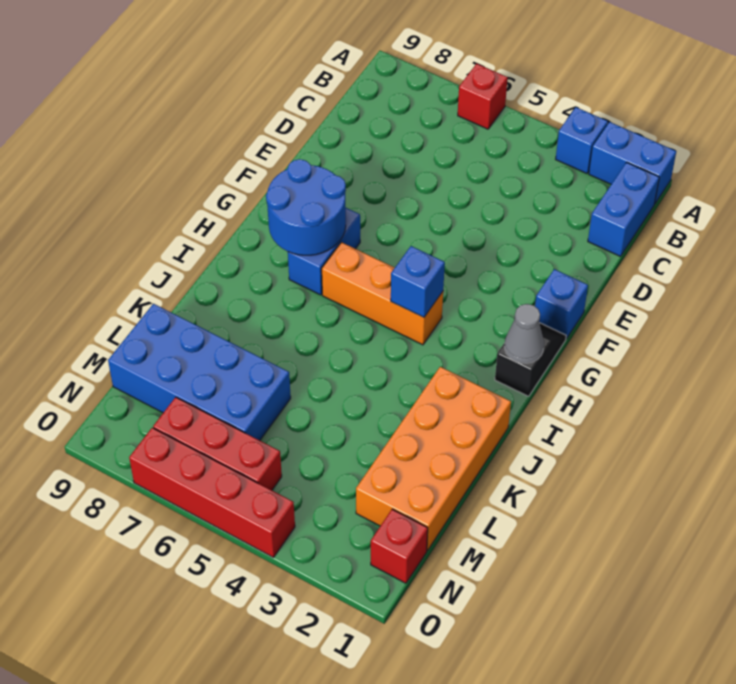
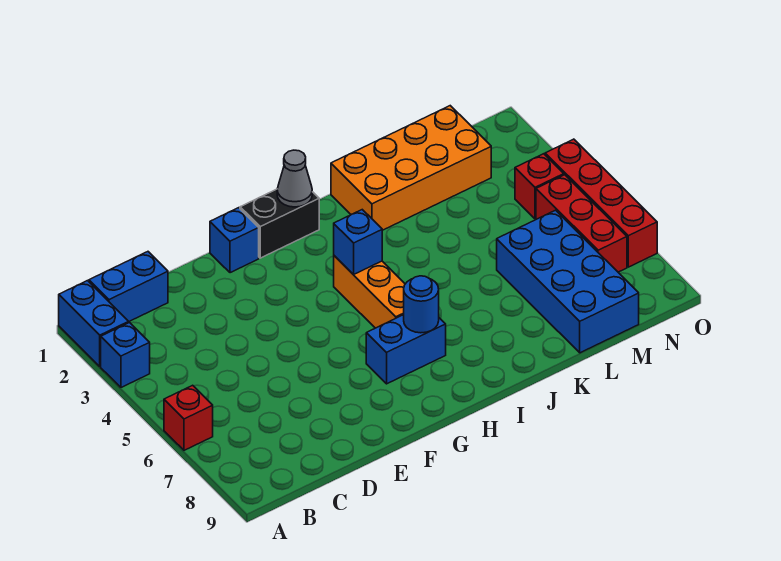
black slope G1:H1 level 1 top H -> black brick G1:H1 level 1
blue round brick G7:H8 level 2 -> blue round brick H7 level 2
red brick N1 level 1 -> red brick N4 level 1

